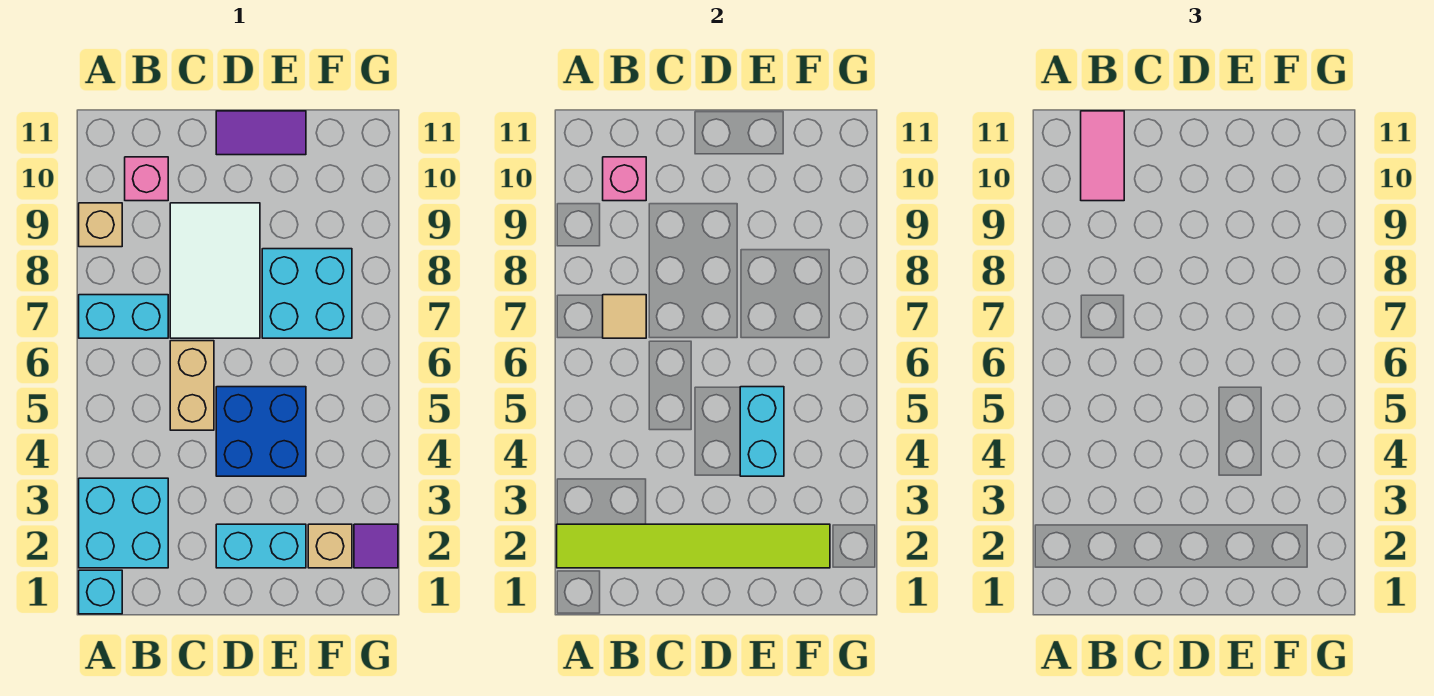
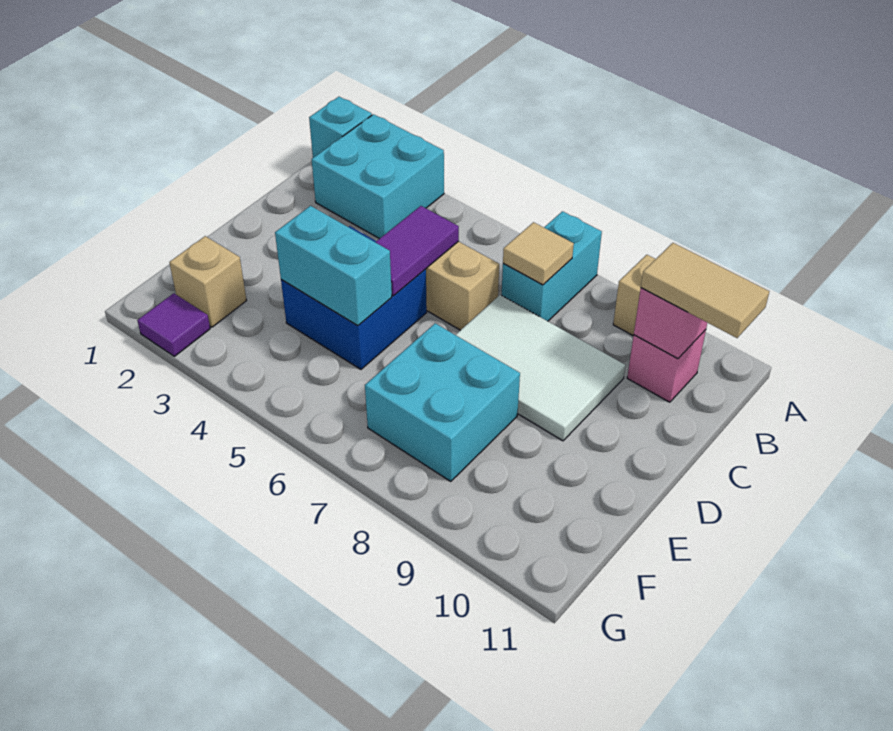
lime tile A2:F2 level 2 -> none
pink tile B10:B11 level 3 -> tan tile B10:B11 level 3
cyan brick D2:E2 level 1 -> none
purple tile D11:E11 level 1 -> purple tile C5:D5 level 2

